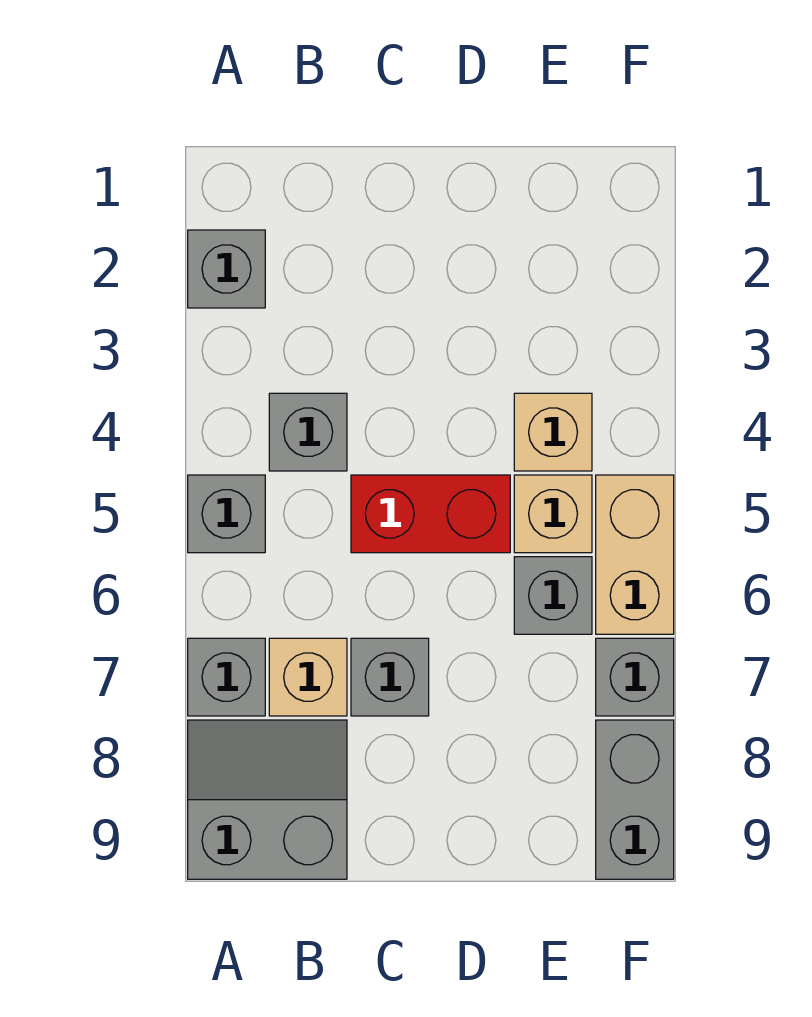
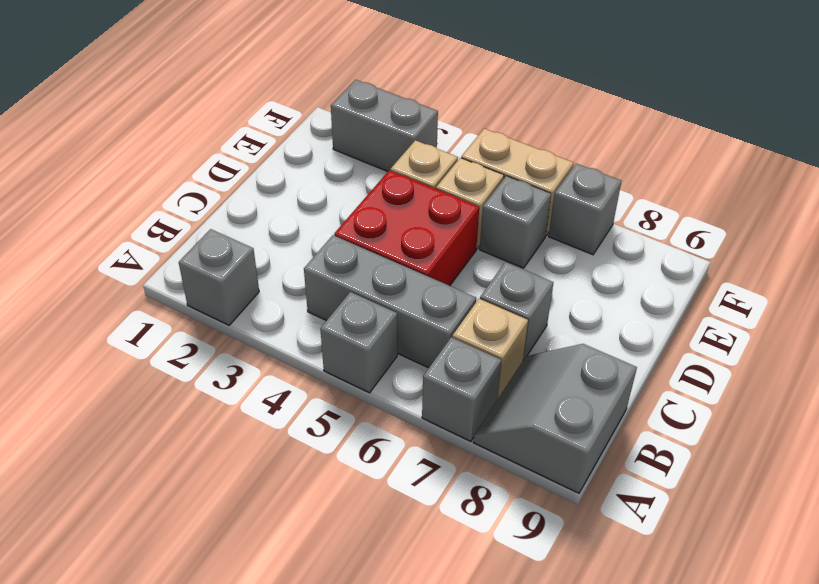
grey brick B4 level 1 -> grey brick B4:B6 level 1
red brick C5:D5 level 1 -> red brick C4:D5 level 1
grey brick F8:F9 level 1 -> grey brick F2:F3 level 1

